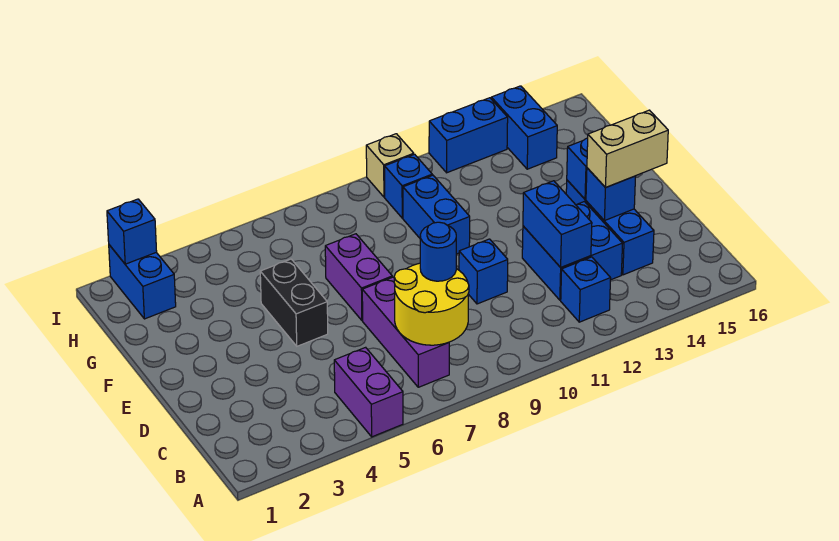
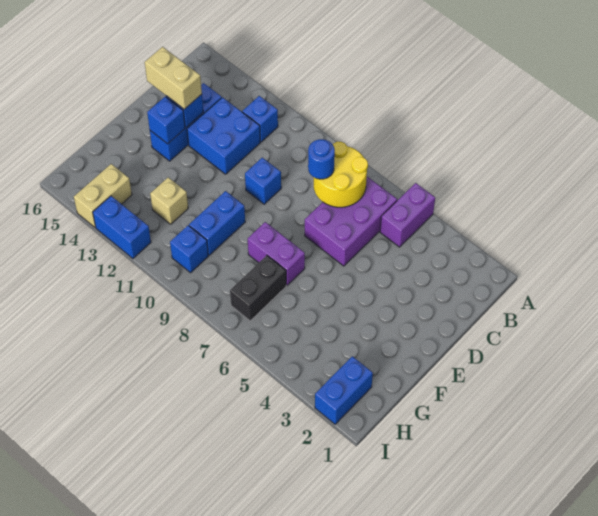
purple brick B7:D7 level 1 -> purple brick B6:D7 level 1
blue brick C12:D12 level 2 -> none
black brick E5:F5 level 1 -> black brick G7:H7 level 1
purple brick E7:F7 level 1 -> purple brick F7:F8 level 1
blue brick H14:I14 level 1 -> tan brick H14:I14 level 1
blue brick I2 level 2 -> none
tan brick I10 level 1 -> tan brick G12 level 1

